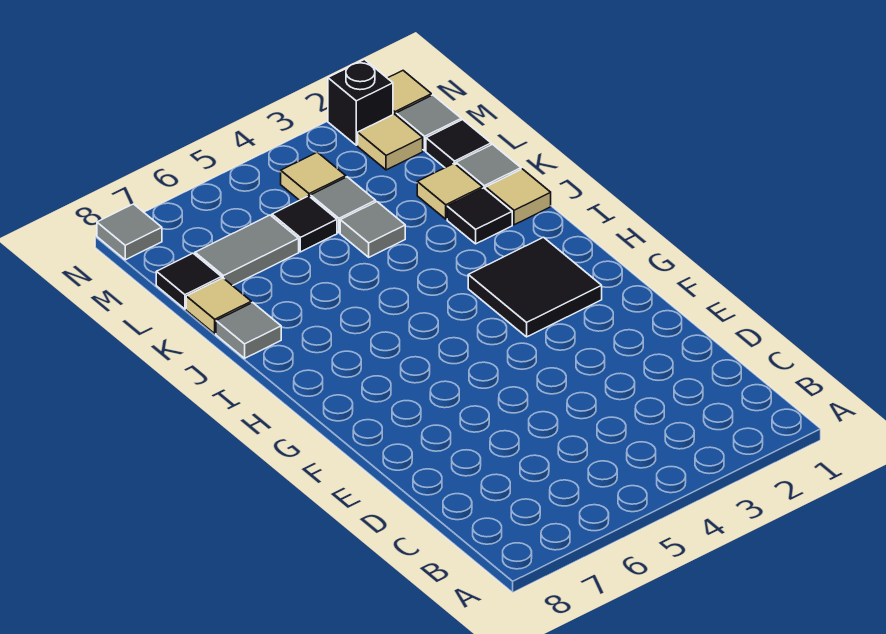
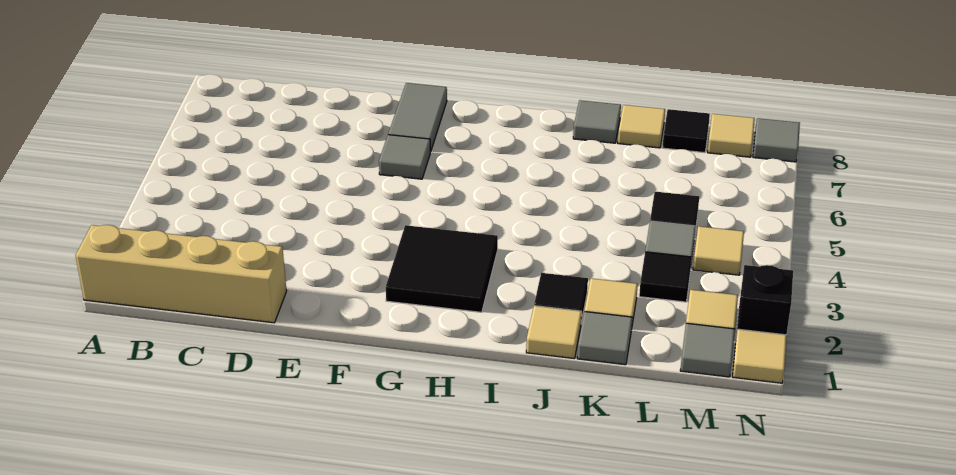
none -> tan brick A1:D1 level 1
grey tile K4 level 1 -> grey tile F6 level 1
black tile L1 level 1 -> black tile L3 level 1
grey tile L6:L7 level 1 -> grey tile F7:F8 level 1
none -> tan tile M8 level 1

